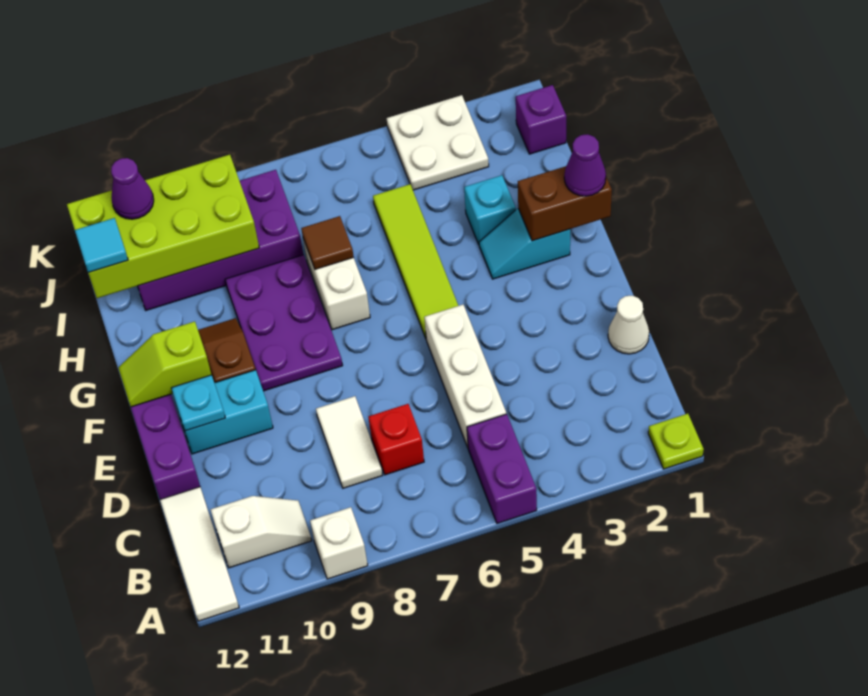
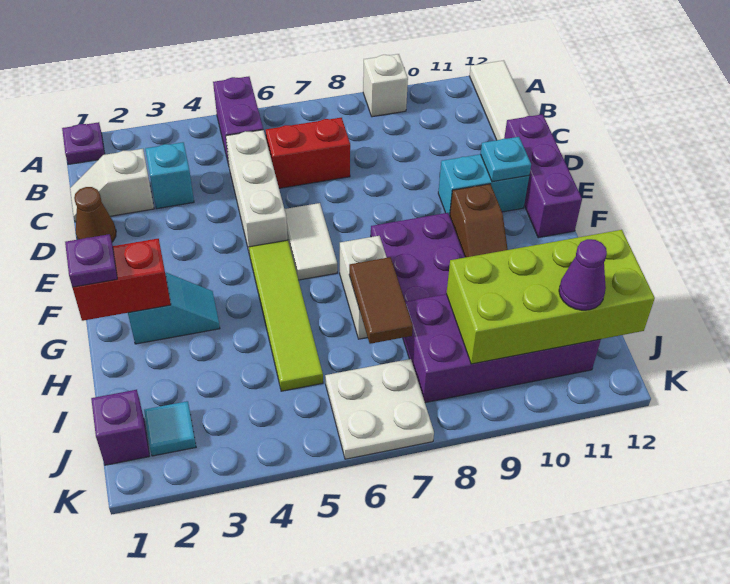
lime plate A1 level 1 -> purple plate A1 level 1
white slope B10:B11 level 1 top 11 -> white slope C1:C2 level 1 top 2
red brick C7 level 1 -> red brick C6:C7 level 1
white tile C8:D8 level 1 -> white tile E6:F6 level 1
white cone D1 level 1 -> brown cone D1 level 1
lime slope F11:F12 level 2 top 11 -> none
brown brick G1:G2 level 2 -> red brick G1:G2 level 2
purple cone G1 level 3 -> purple plate G1 level 3
cyan brick H3 level 1 -> cyan brick C3 level 1
brown tile H7 level 2 -> brown tile H7:I7 level 2
cyan tile I12 level 3 -> cyan tile J2 level 1
white plate J3:K4 level 1 -> white plate J6:K7 level 1

